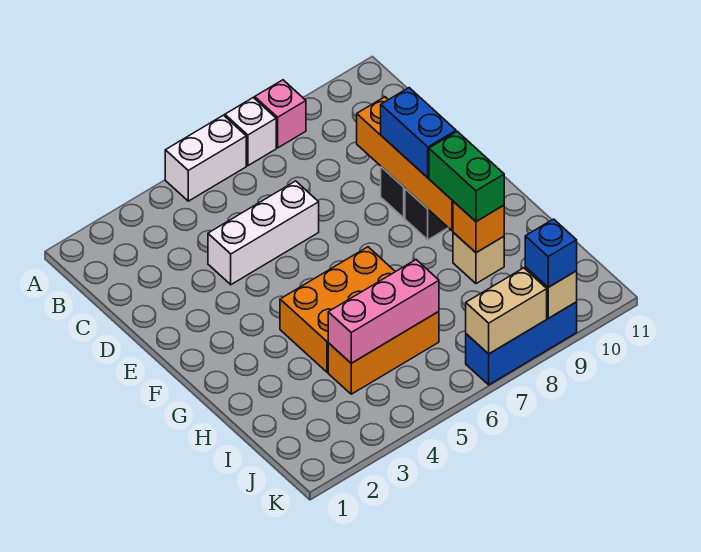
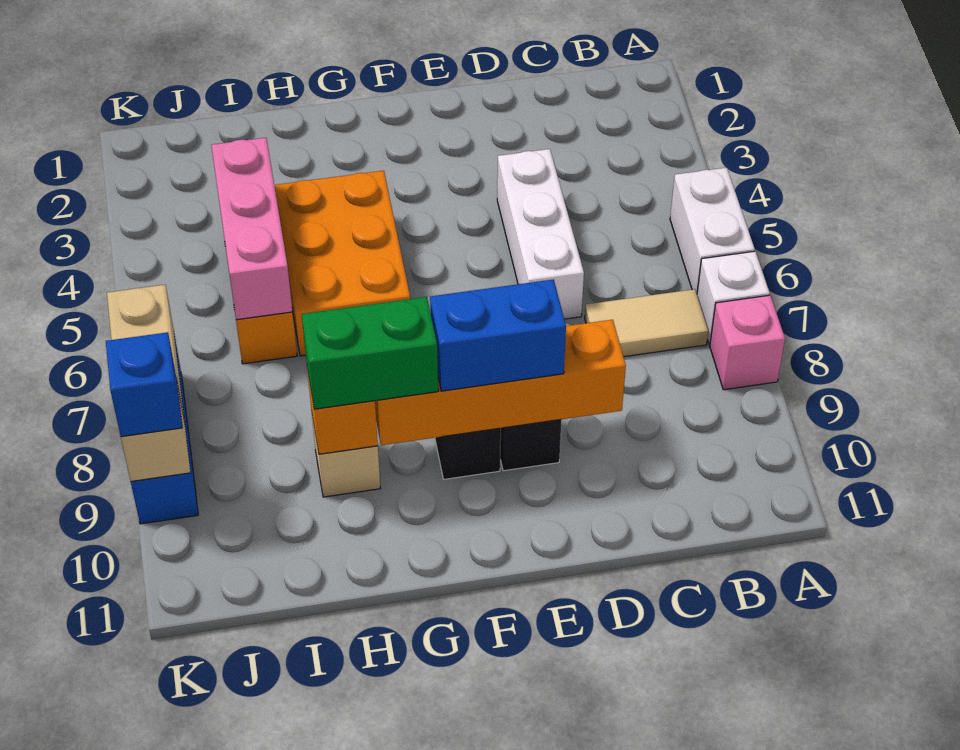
none -> tan tile B7:C7 level 1

